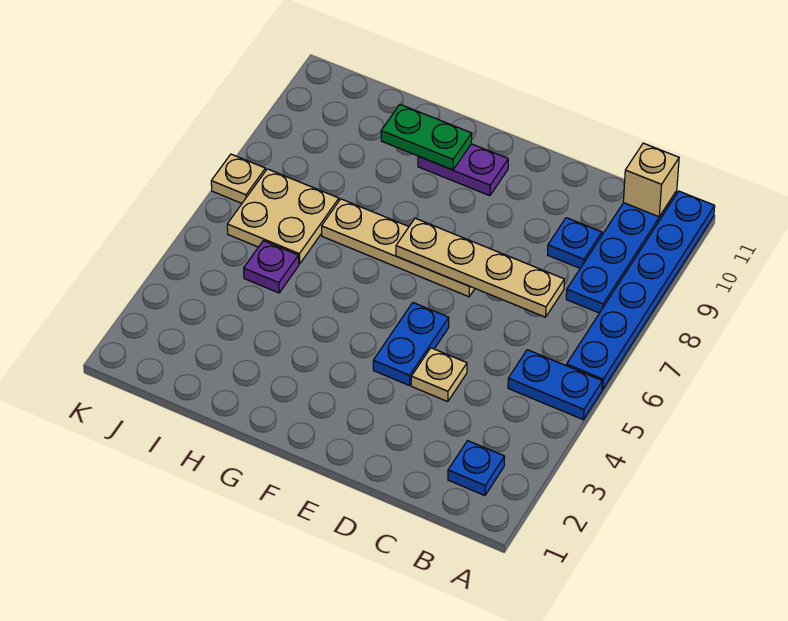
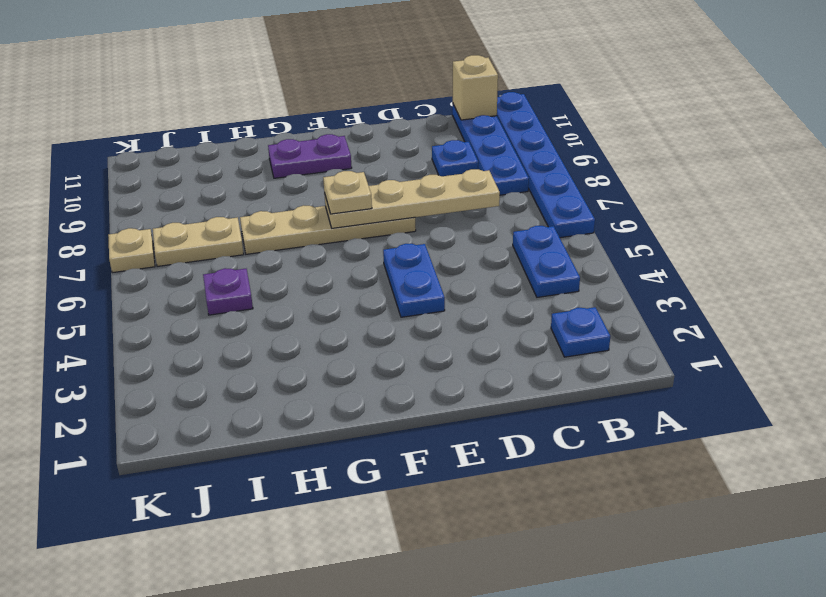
blue plate A5:B5 level 1 -> blue plate B4:B5 level 1
tan plate D4 level 1 -> tan plate F7 level 3
green plate G10:H10 level 2 -> none
tan plate I6:J7 level 1 -> tan plate I7:J7 level 1

